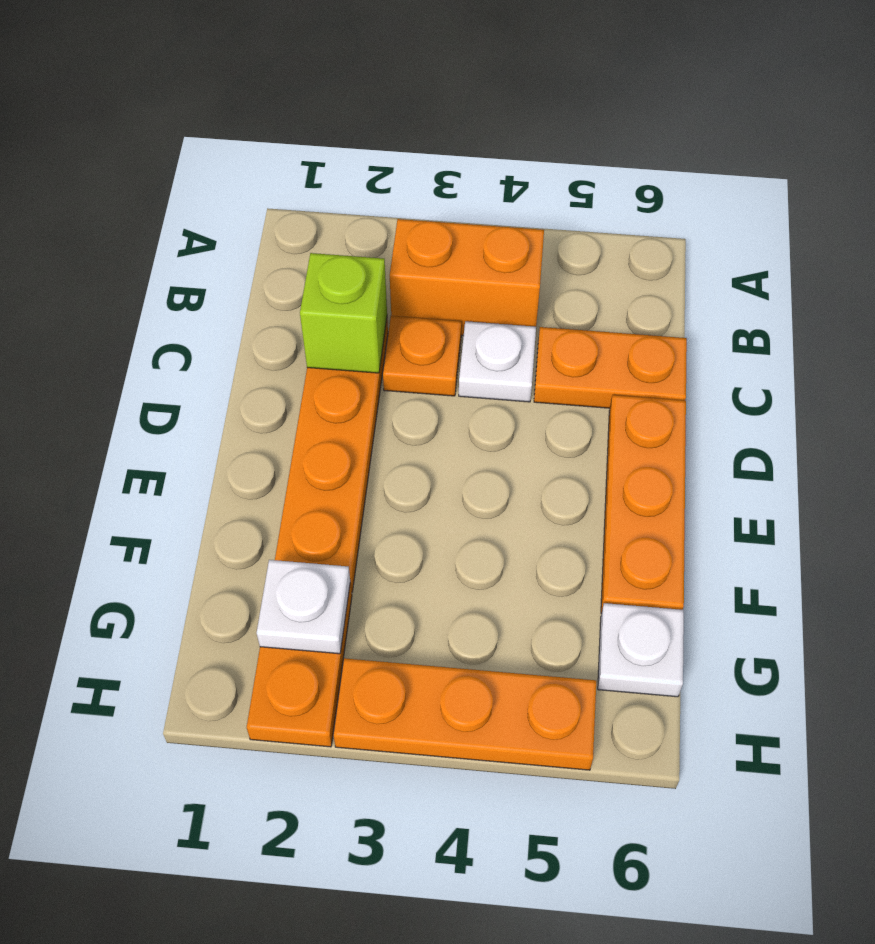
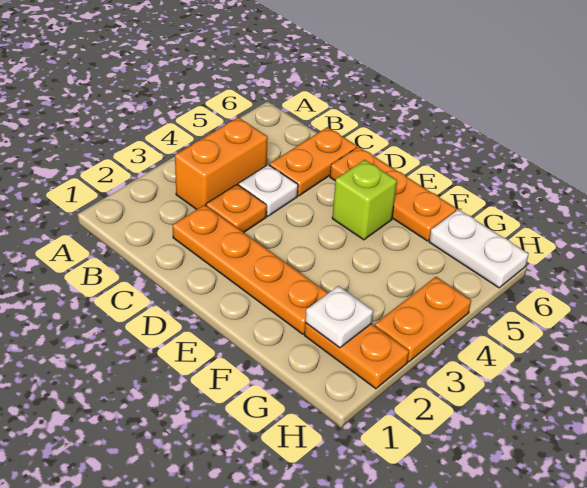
lime brick C2 level 2 -> lime brick E5 level 1
white plate G6 level 1 -> white plate G6:H6 level 1
orange plate H3:H5 level 1 -> orange plate H3:H4 level 1

